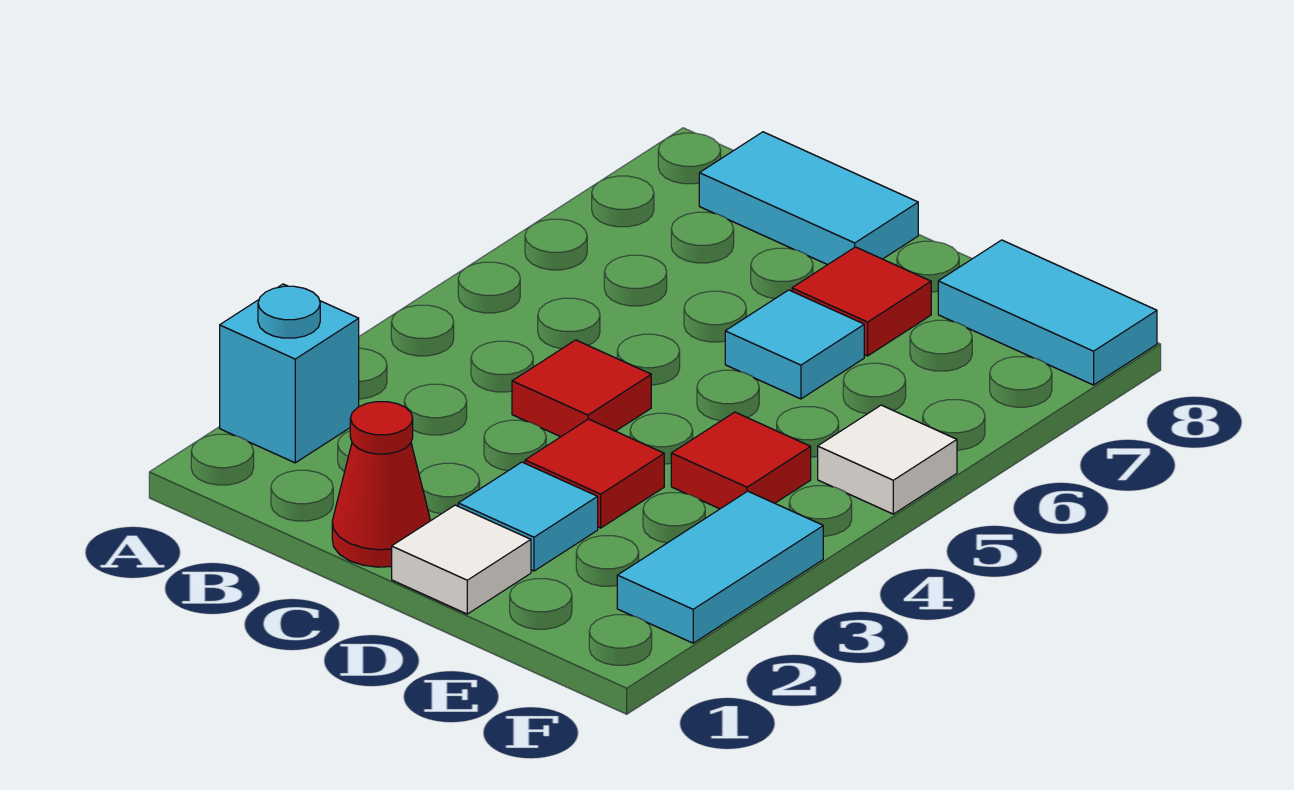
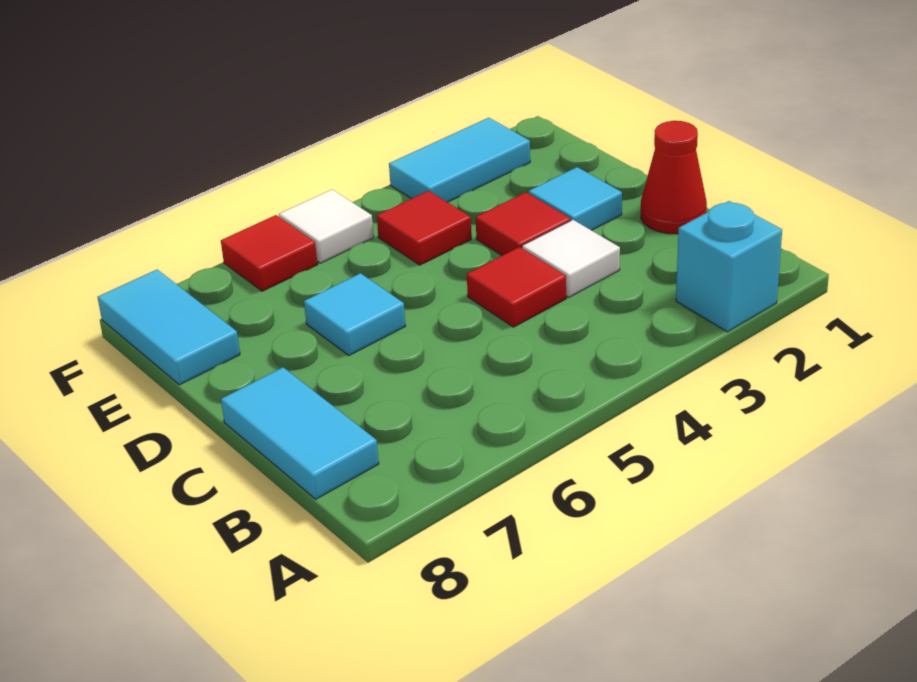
white tile D1 level 1 -> white tile C3 level 1
red tile D7 level 1 -> red tile F6 level 1

